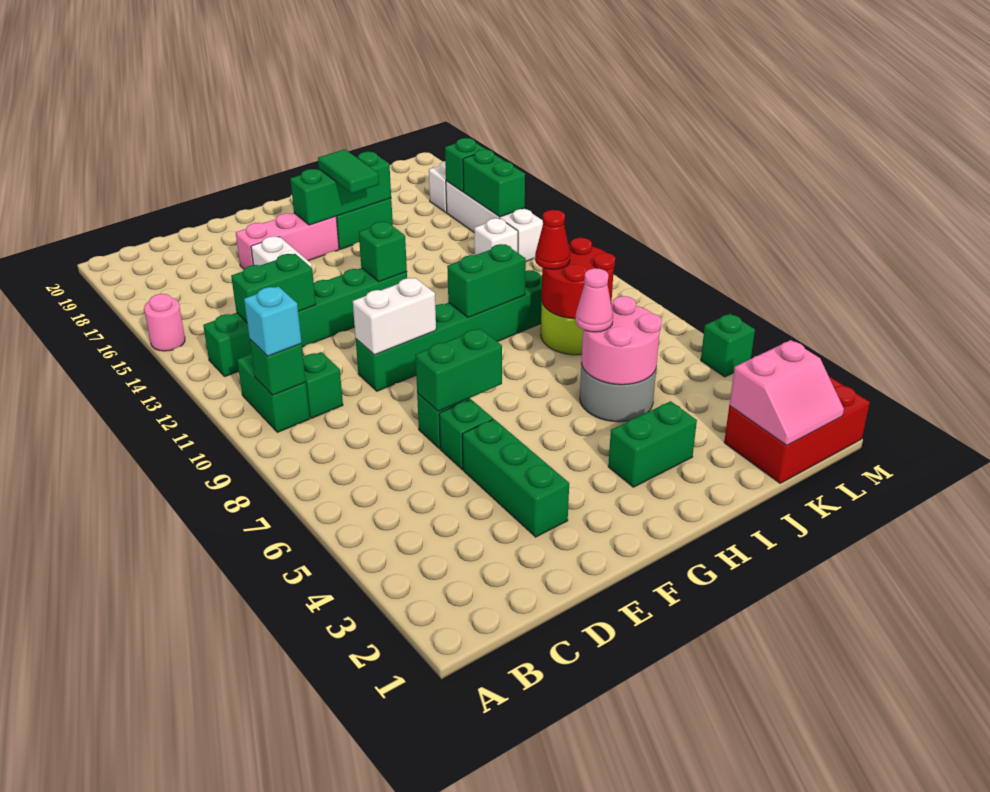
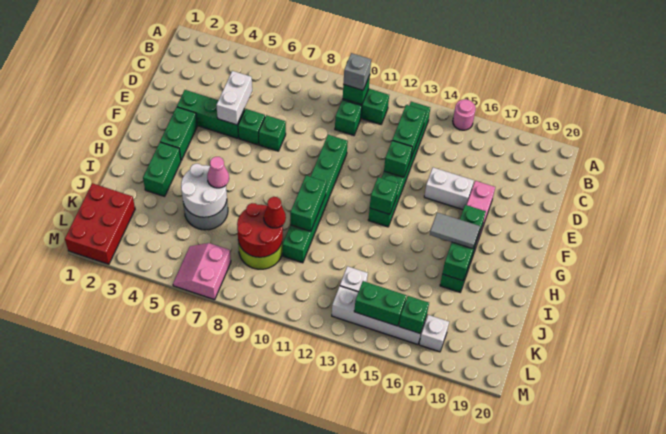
cyan brick B10 level 3 -> grey brick B10 level 3
green brick E7:F7 level 2 -> green brick F3:G3 level 1
white brick E10:F10 level 2 -> white brick D5:E5 level 2
green tile H16:H17 level 3 -> grey tile H16:H17 level 3
pink round brick I5:J6 level 2 -> white round brick I5:J6 level 2
pink slope K1:L2 level 2 top 2 -> pink slope L6:M7 level 1 top 7
green brick M5 level 1 -> green brick E13 level 2

